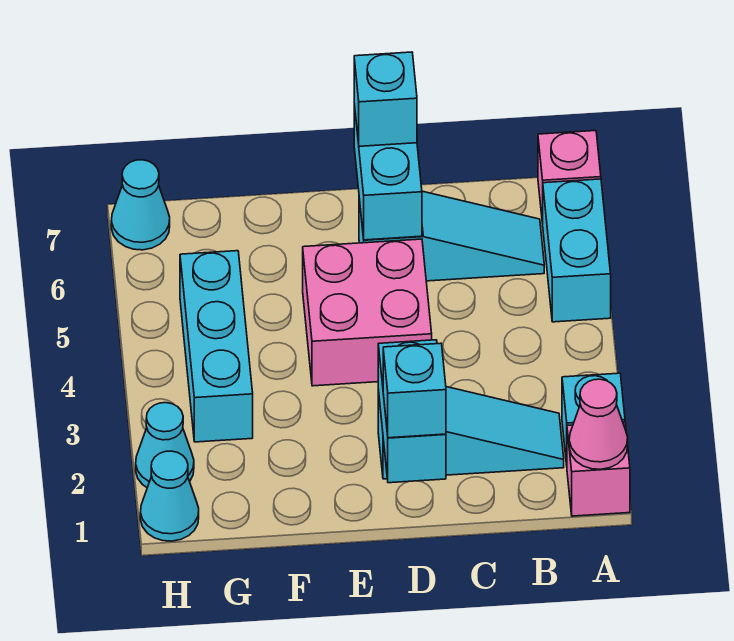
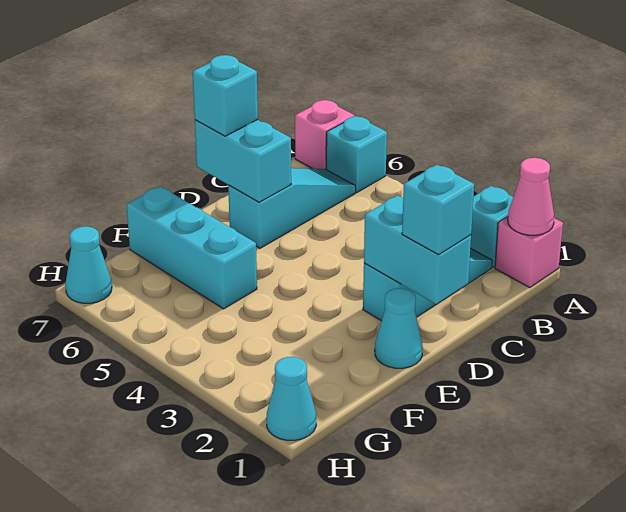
cyan brick A5:A6 level 1 -> cyan brick A6 level 1
pink brick D4:E5 level 1 -> none
cyan brick G3:G5 level 1 -> cyan brick F5:F7 level 1
cyan cone H2 level 1 -> cyan cone E1 level 1

